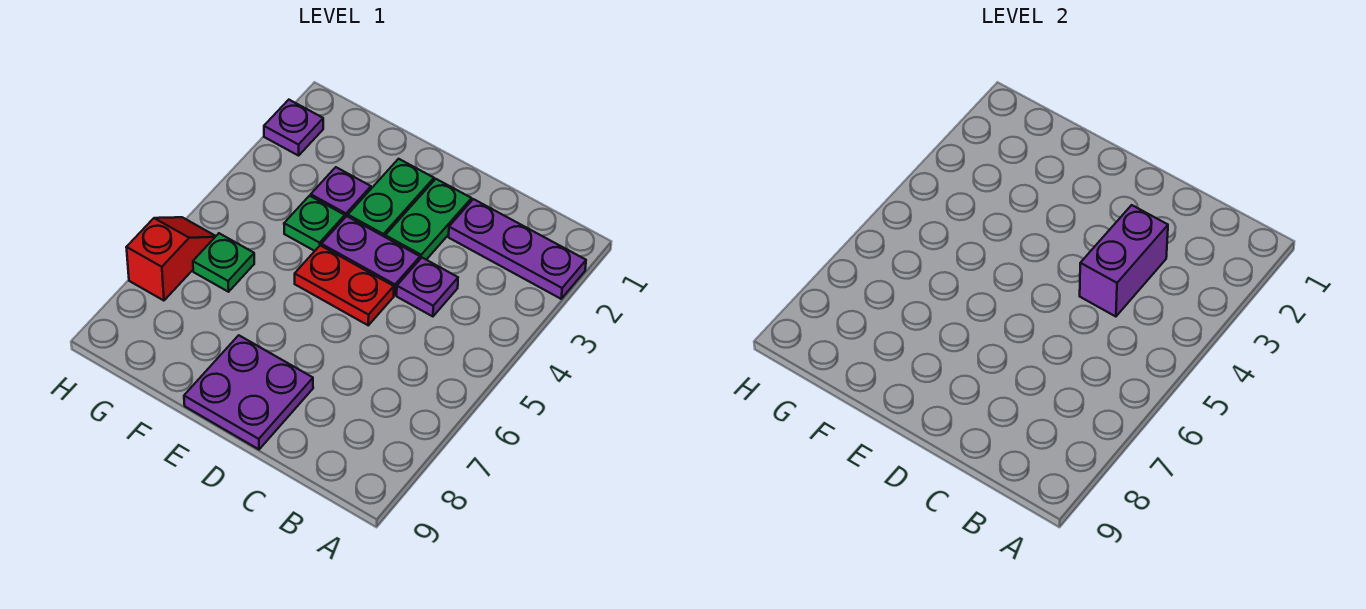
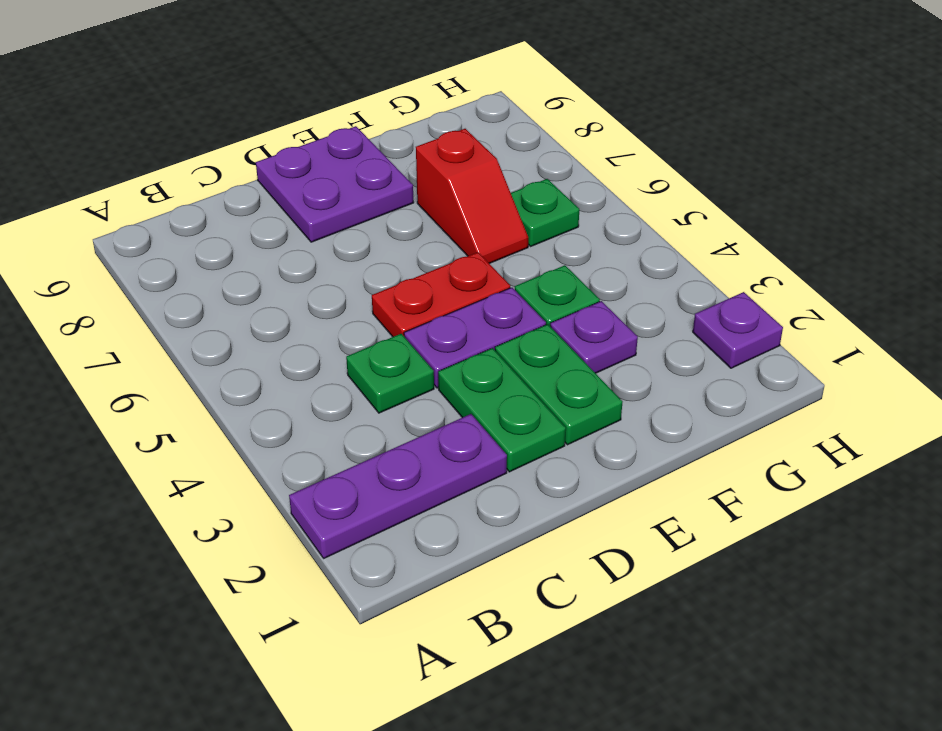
purple brick C3:C4 level 2 -> none
purple plate C4 level 1 -> green plate C4 level 1
red slope H6:H7 level 1 top 7 -> red slope F6:F7 level 1 top 7

